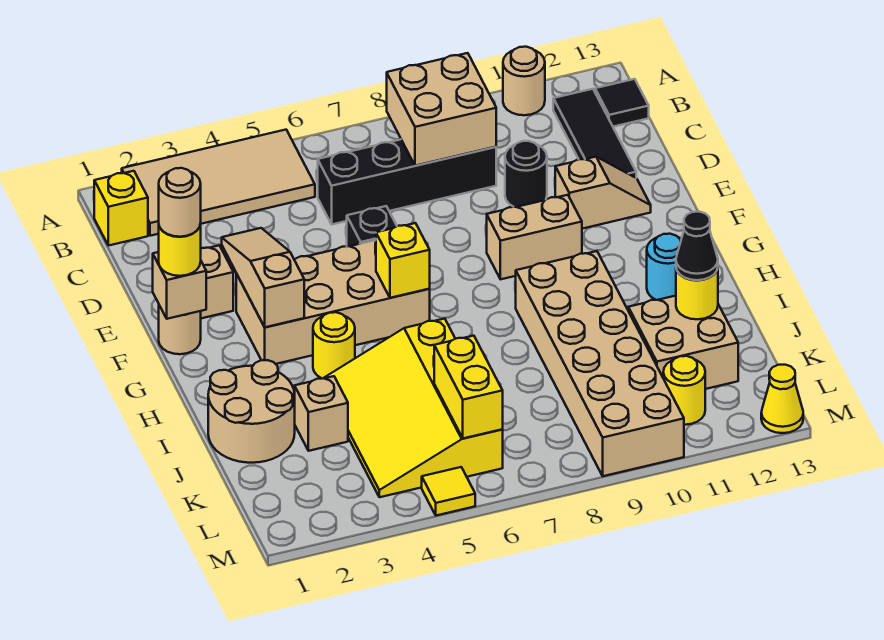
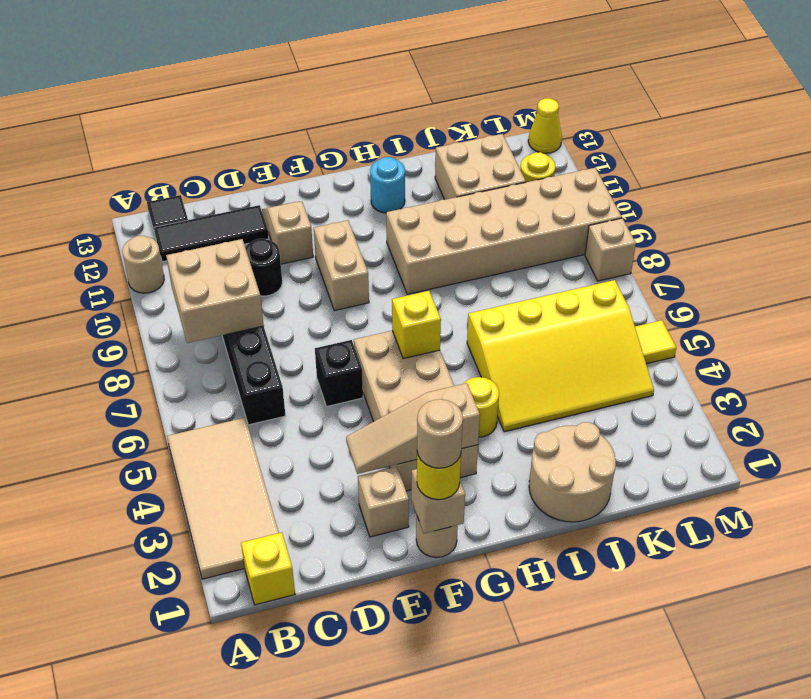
tan brick J3 level 1 -> tan brick M8 level 1
yellow round brick J12 level 2 -> none
black cone J12 level 3 -> none
yellow brick K6:L6 level 2 -> none

